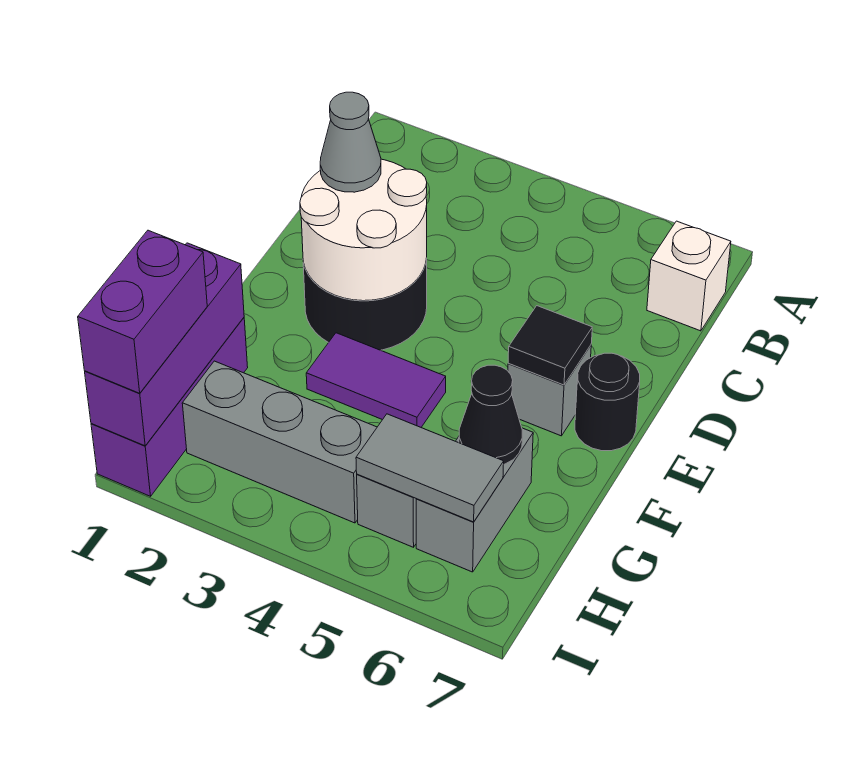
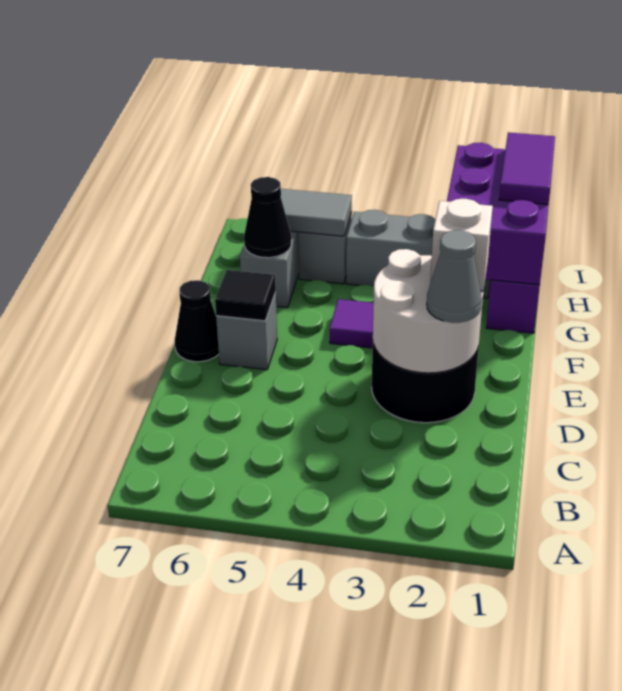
white brick B7 level 1 -> white brick E2 level 3
black round brick E7 level 1 -> black cone E7 level 1
purple brick G1:I1 level 2 -> purple brick G1:I2 level 2
purple brick H1:I1 level 3 -> purple tile H1:I1 level 3

